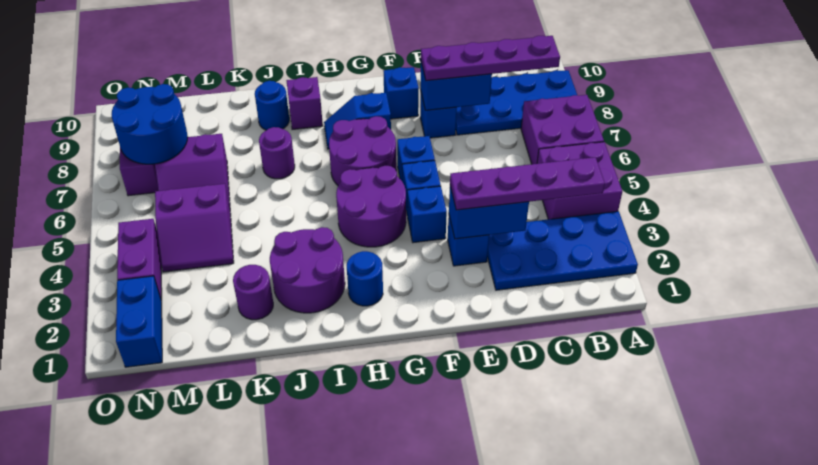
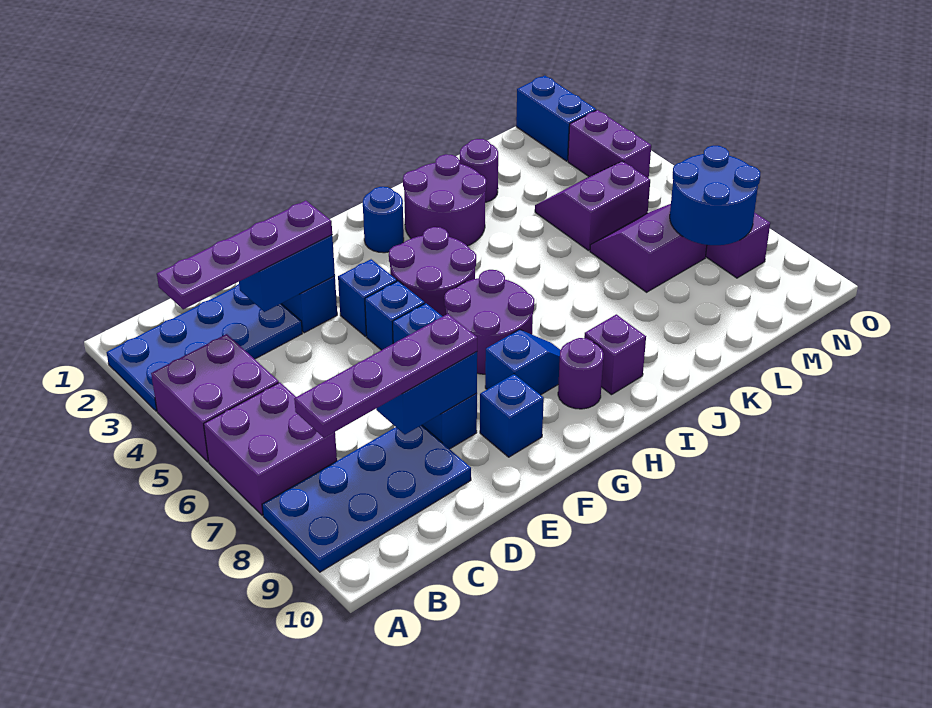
purple round brick J7 level 1 -> purple round brick H9 level 1
blue round brick J9 level 1 -> none

